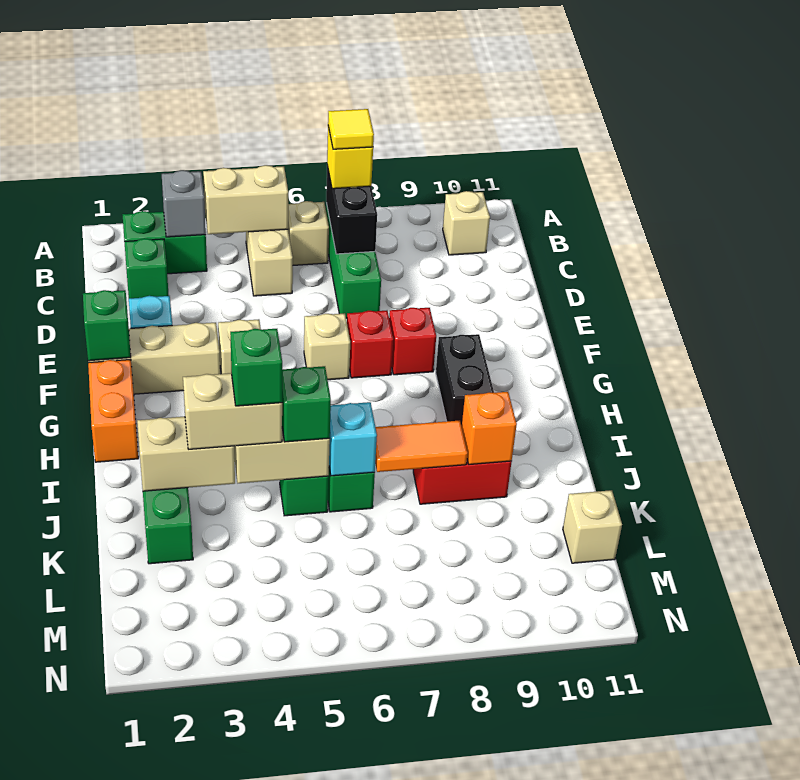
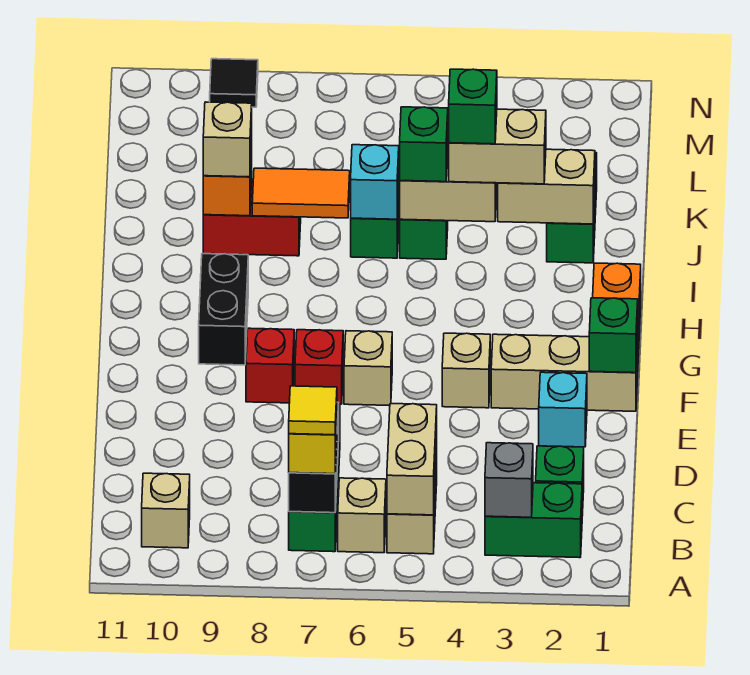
tan brick B4:B5 level 2 -> tan brick B5:C5 level 2
tan brick L11 level 1 -> tan brick J9 level 3
none -> black tile N9 level 1

